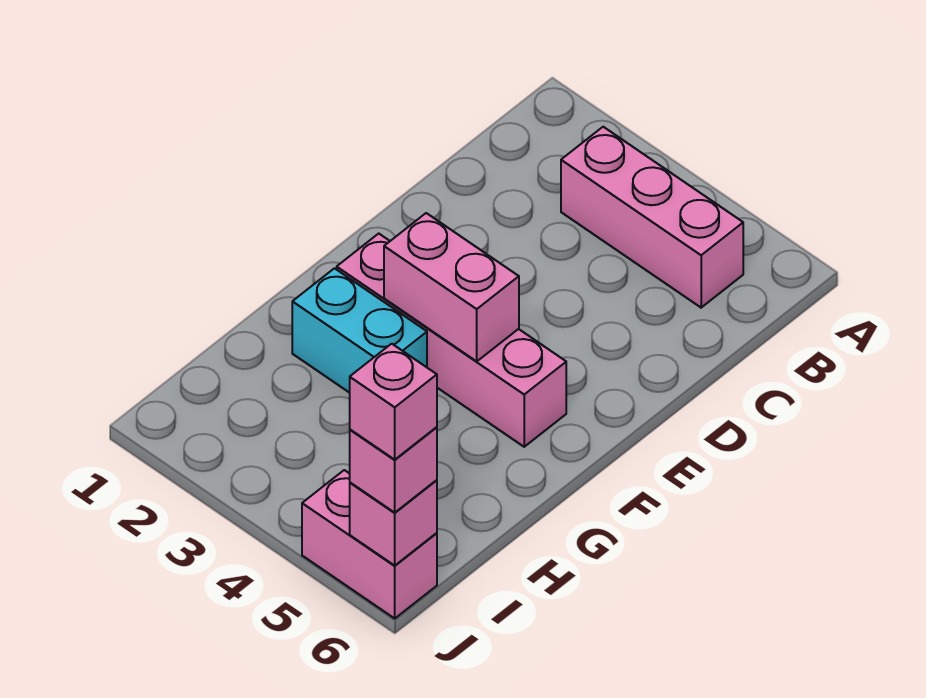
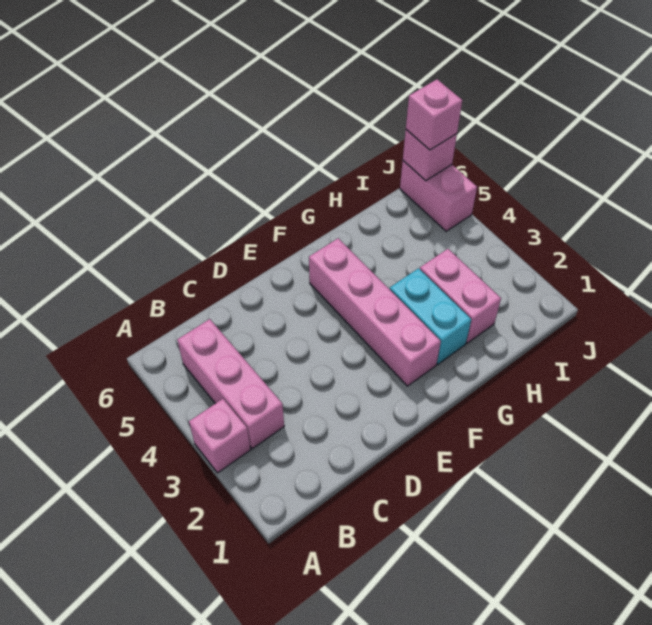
pink brick F3:F4 level 2 -> pink brick H2:H3 level 1
pink brick J6 level 4 -> pink brick A3 level 1

